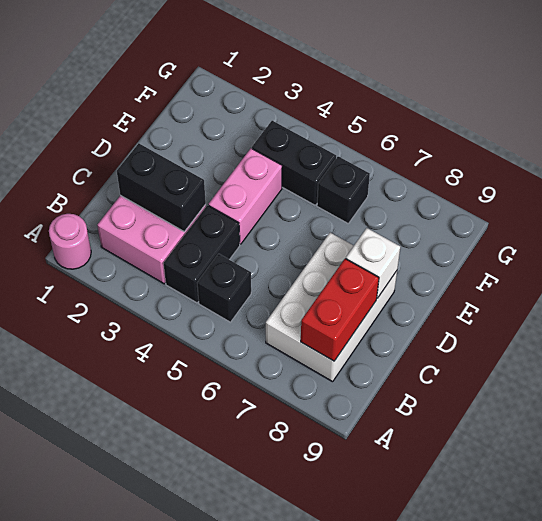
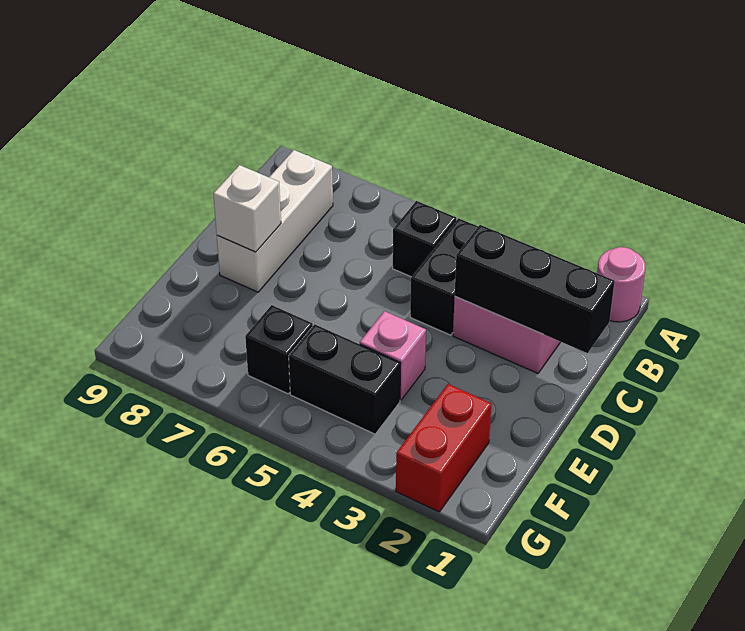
white brick B7:D8 level 1 -> white brick B8:D8 level 1
red brick B8:C8 level 2 -> red brick F2:G2 level 1
black brick C2:C3 level 2 -> black brick C1:C3 level 2
pink brick D4:E4 level 1 -> pink brick E4 level 1

